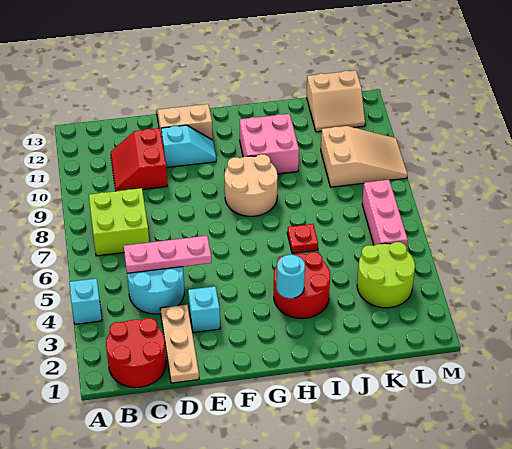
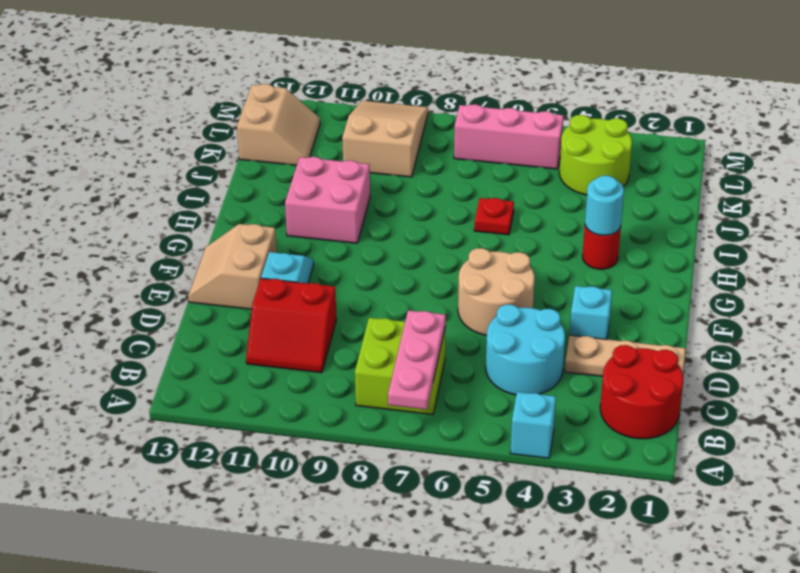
pink plate C5:E5 level 2 -> pink plate A7:C7 level 2
tan round brick G8:H9 level 1 -> tan round brick E5:F6 level 1
red round brick H3:I4 level 1 -> red round brick H3 level 1

